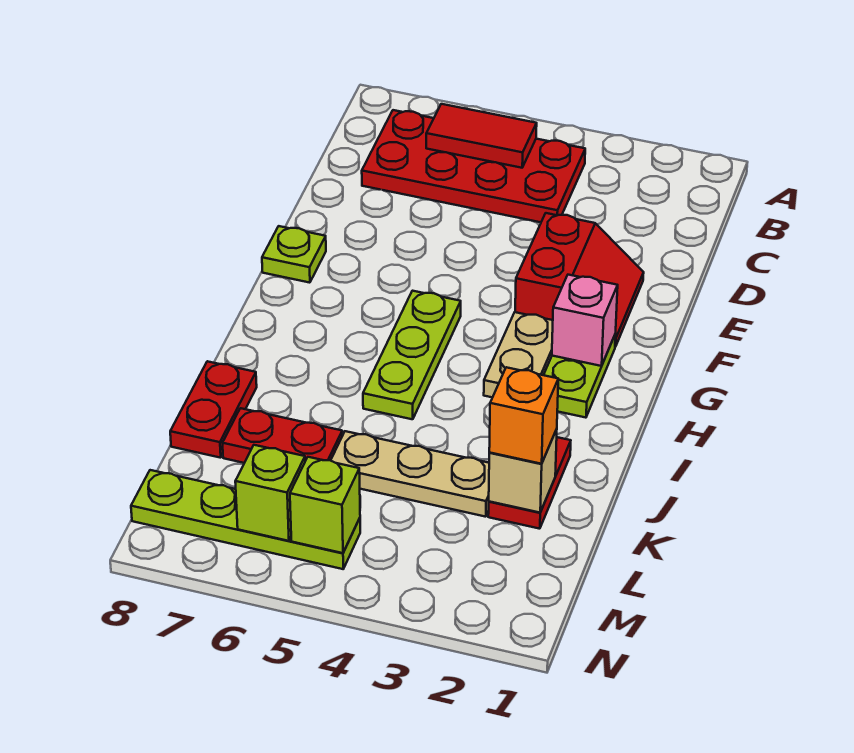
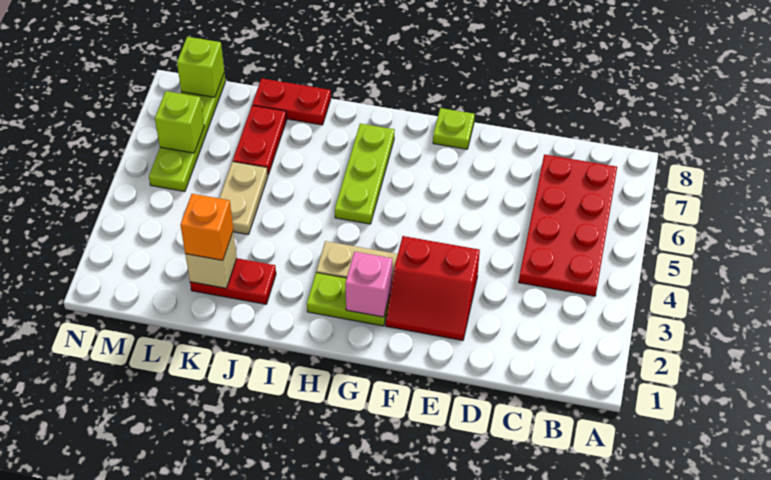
red tile B5:B6 level 2 -> none
lime plate G5:I5 level 1 -> lime plate H5:H7 level 1
tan plate K3:K5 level 1 -> tan plate K4:K5 level 1
lime brick M5 level 2 -> lime brick M8 level 2

